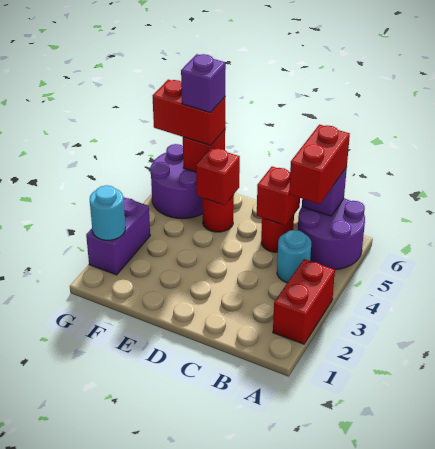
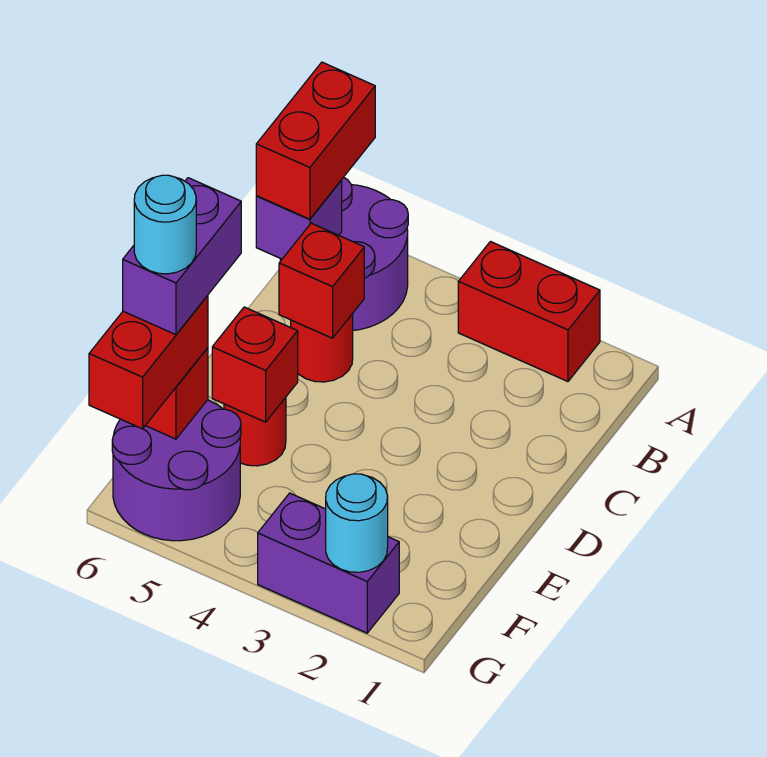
cyan round brick B4 level 1 -> cyan round brick F6 level 5
red brick B5:B6 level 3 -> red brick A6:B6 level 3
purple brick F6 level 4 -> purple brick E6:F6 level 4

